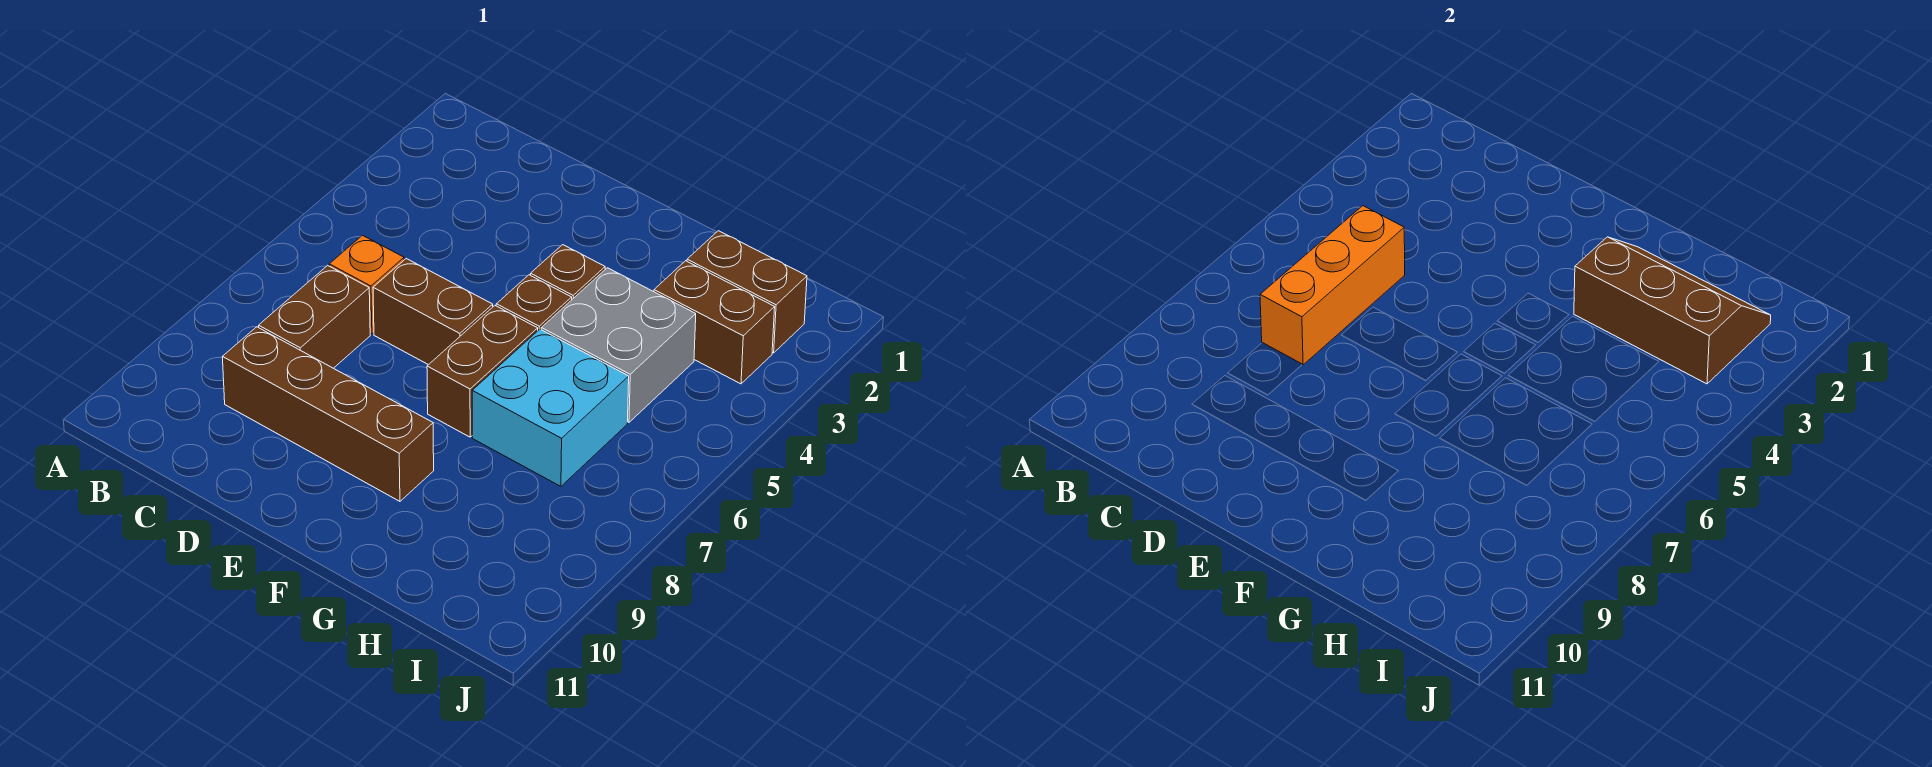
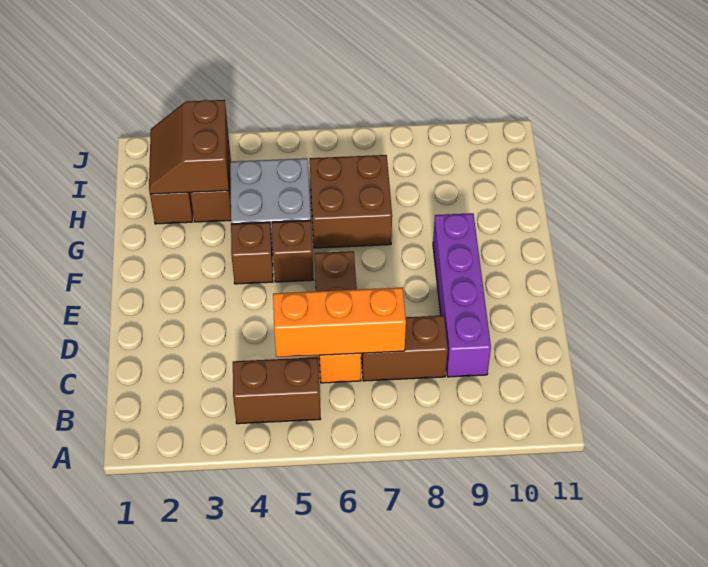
brown brick C9:F9 level 1 -> purple brick C9:F9 level 1
brown brick F6:F7 level 1 -> brown brick B4:B5 level 1
brown slope G2:I3 level 2 top 3 -> brown slope H2:I3 level 2 top 3
cyan brick G6:H7 level 1 -> brown brick G6:H7 level 1

